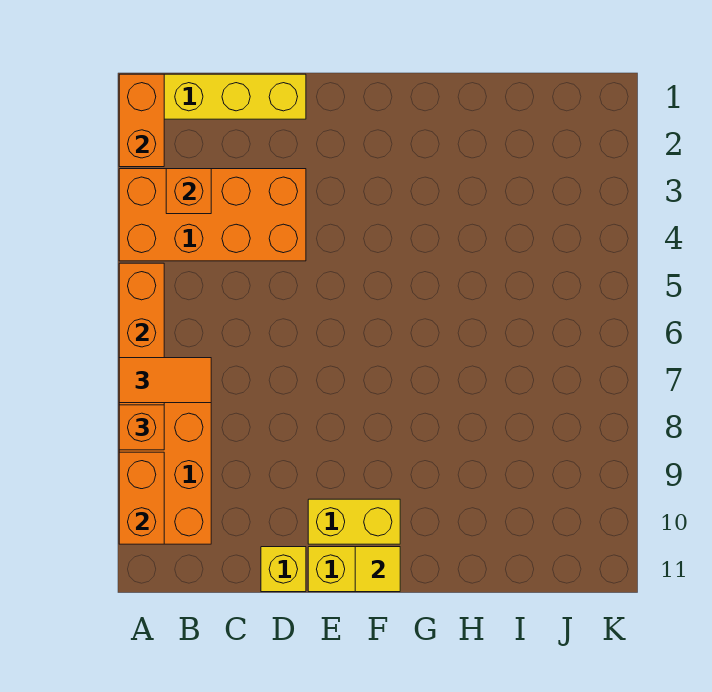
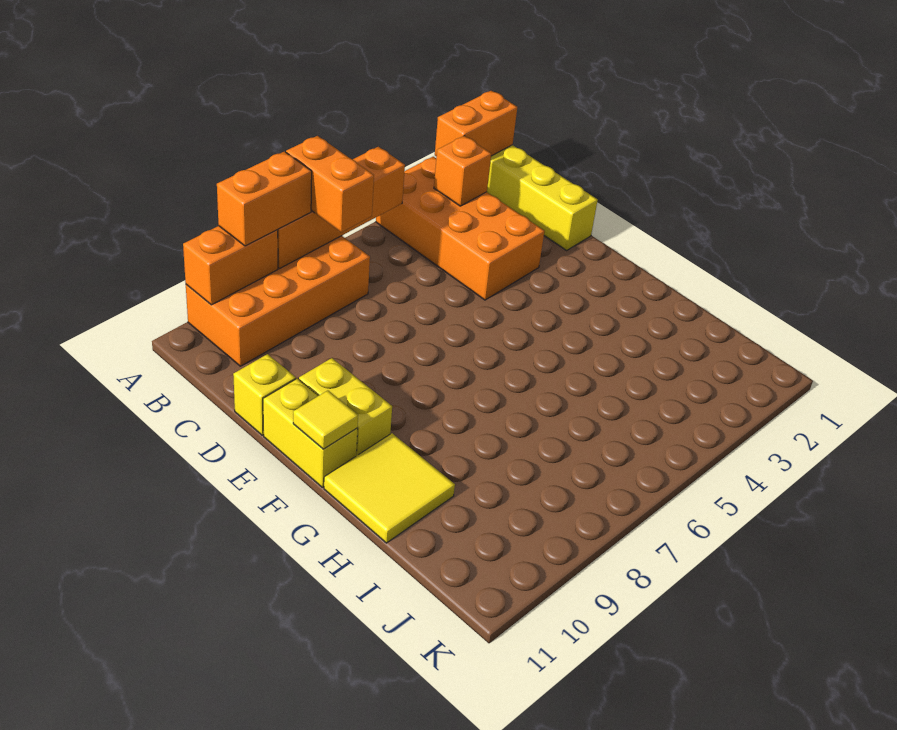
orange tile A7:B7 level 3 -> orange brick A7:B7 level 3
orange brick A8 level 3 -> orange brick A8:A9 level 3
none -> yellow tile G10:H11 level 1

